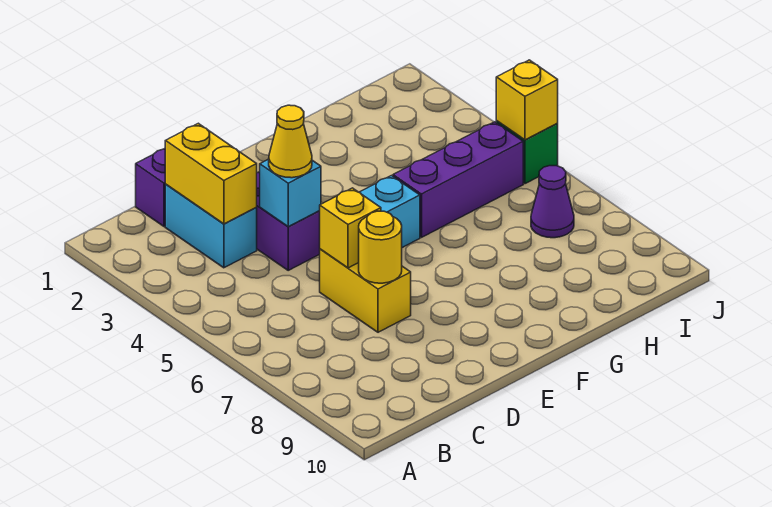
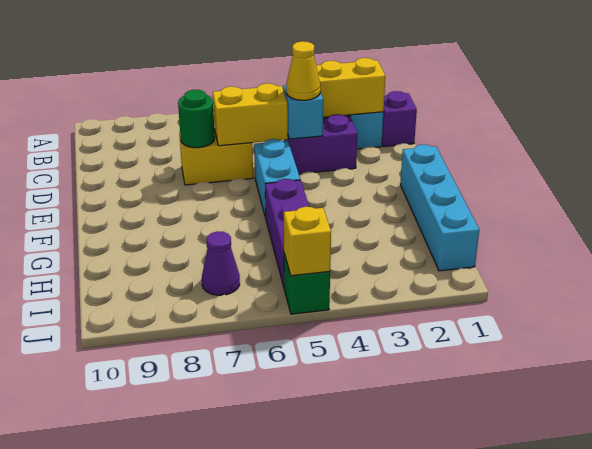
yellow brick D6 level 2 -> yellow brick D5:D6 level 2
yellow round brick D7 level 2 -> green round brick D7 level 2
none -> cyan brick F1:I1 level 1

